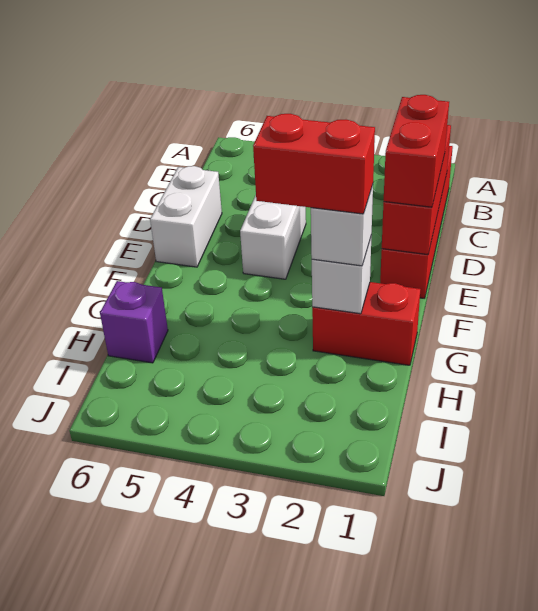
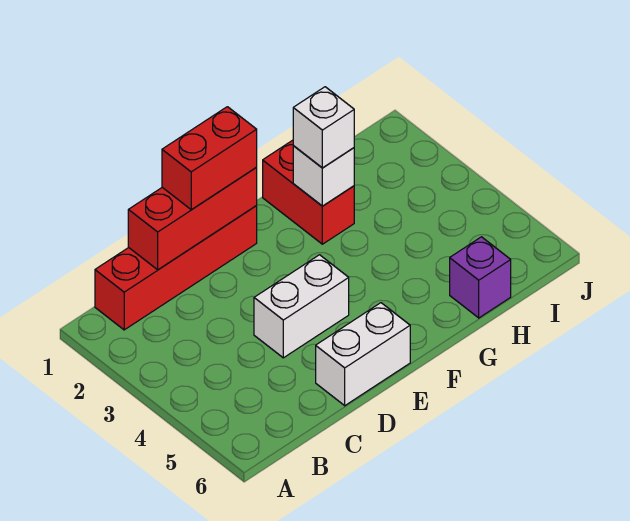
red brick G2:G3 level 4 -> none

